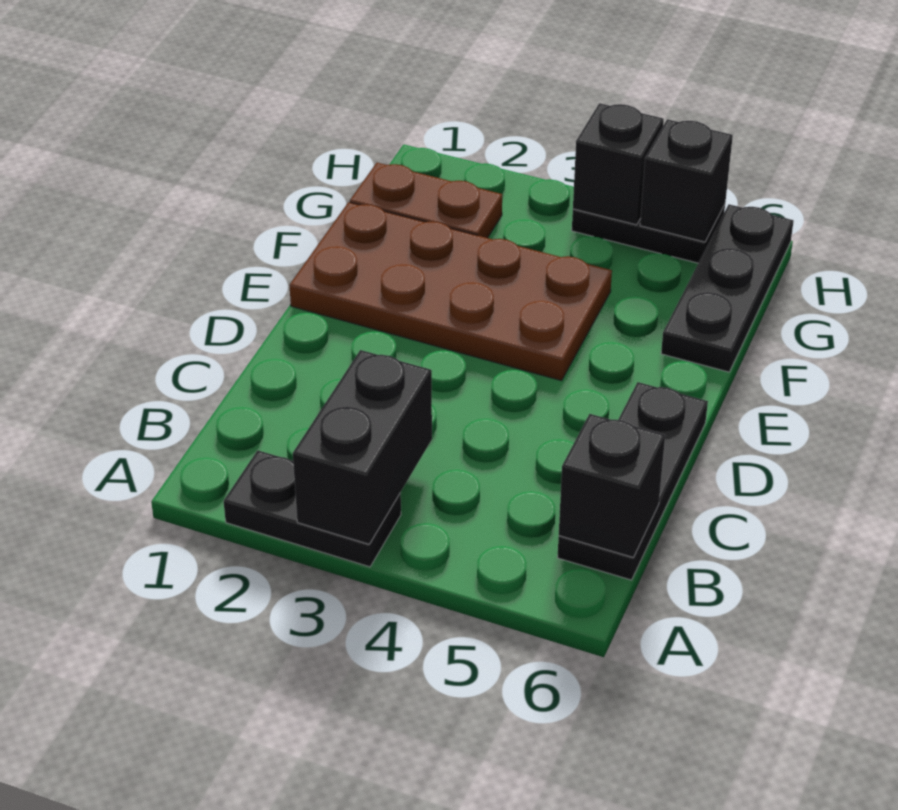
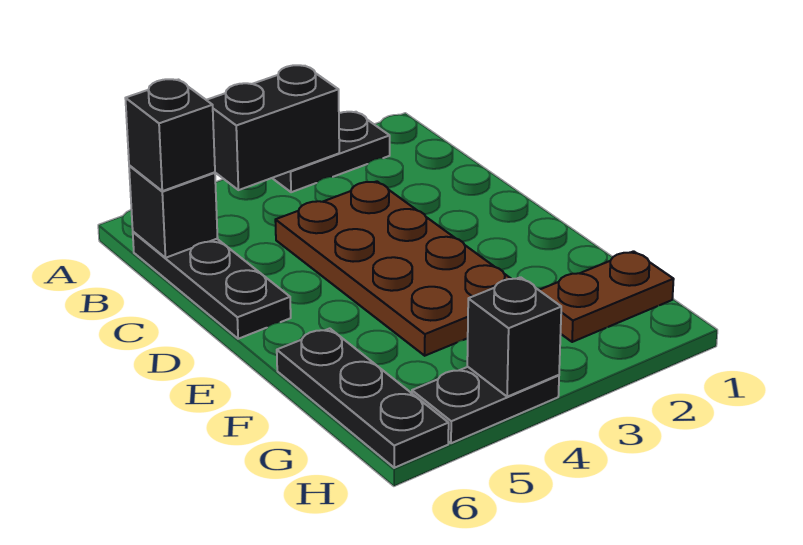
black brick A3:B3 level 2 -> black brick A3:A4 level 2
brown plate E1:F4 level 1 -> brown plate C3:F4 level 1
black brick H5 level 2 -> black brick B6 level 3

